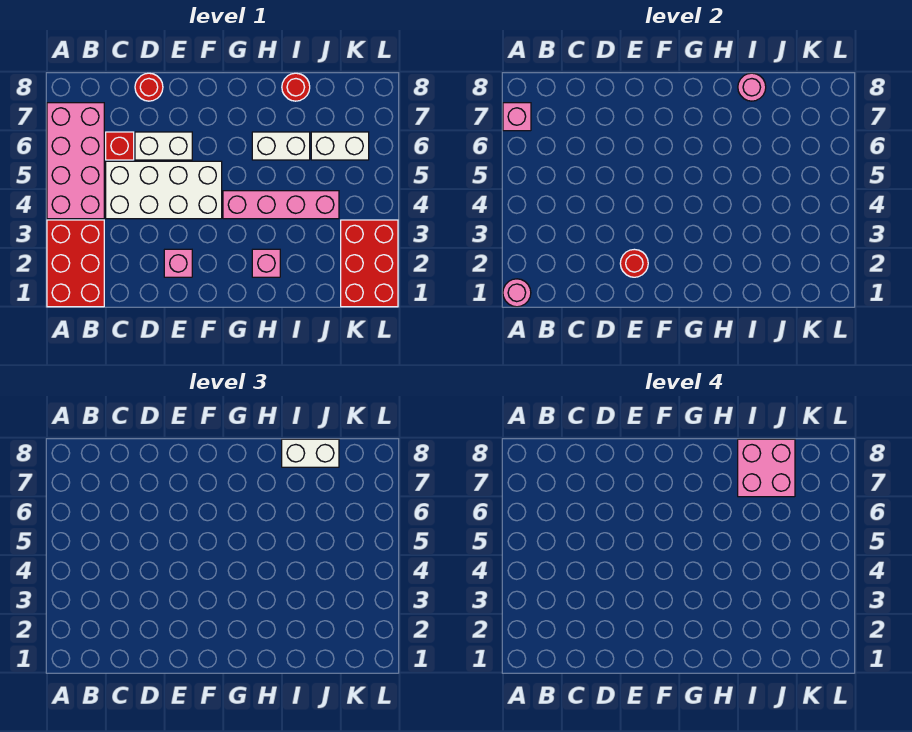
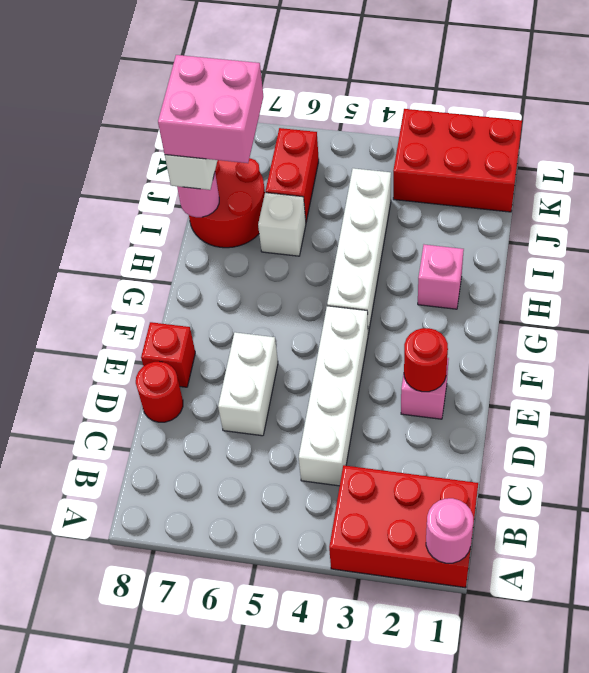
pink brick A4:B7 level 1 -> none
pink brick A7 level 2 -> none
white brick C4:F5 level 1 -> white brick C4:F4 level 1
red brick C6 level 1 -> red brick E8 level 1
pink brick G4:J4 level 1 -> white brick G4:J4 level 1
white brick H6:I6 level 1 -> white brick I6 level 1
red round brick I8 level 1 -> red round brick I7:J8 level 1
white brick J6:K6 level 1 -> red brick J6:K6 level 1

